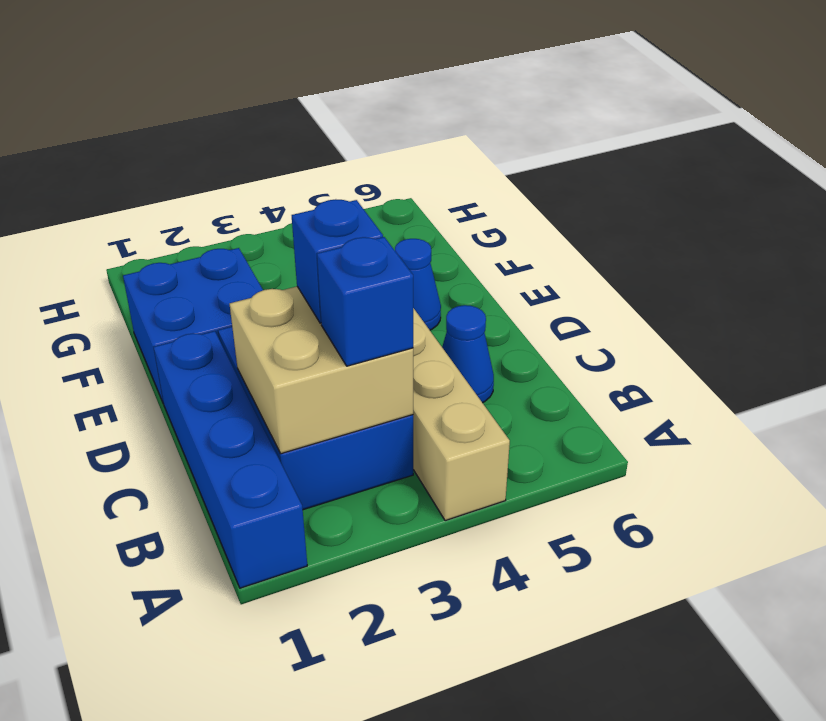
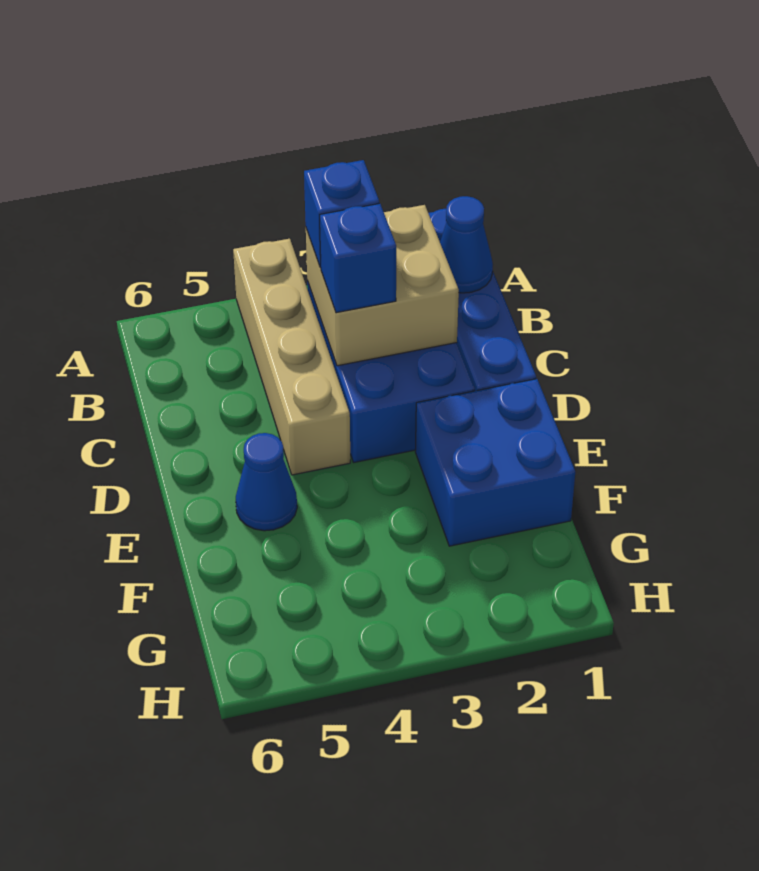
blue cone C5 level 1 -> blue cone B1 level 2

